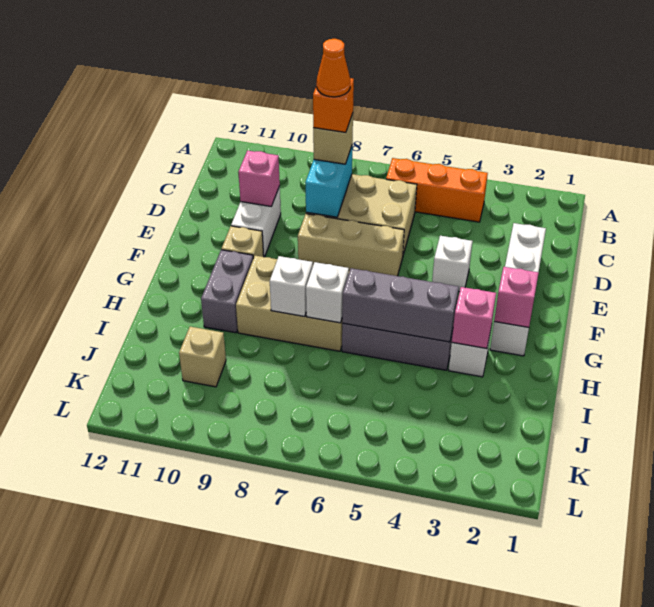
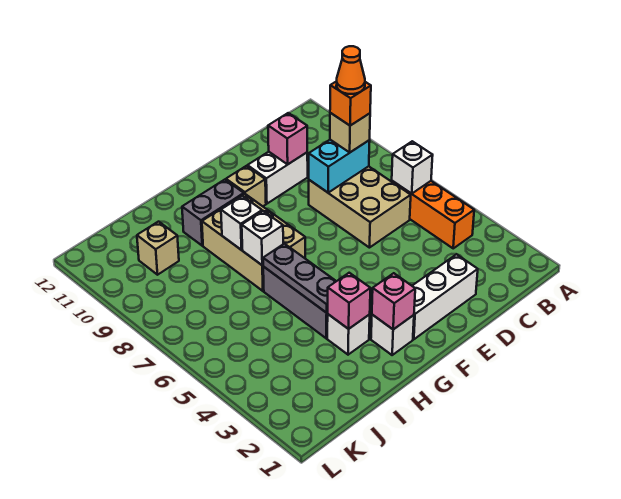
white brick E4 level 1 -> white brick B6 level 2
tan brick E6:E8 level 1 -> none
grey brick H4:H6 level 2 -> grey plate H4:H6 level 2

